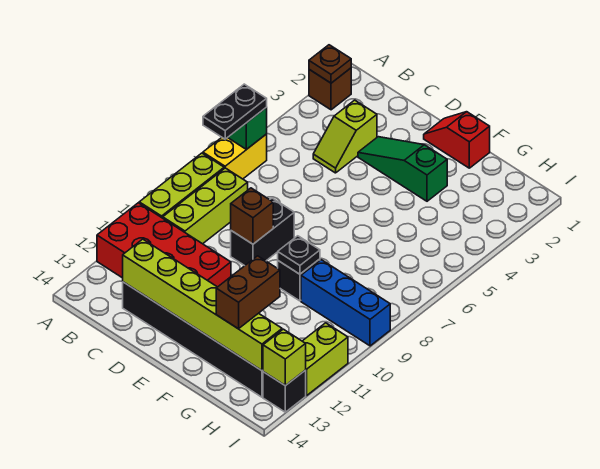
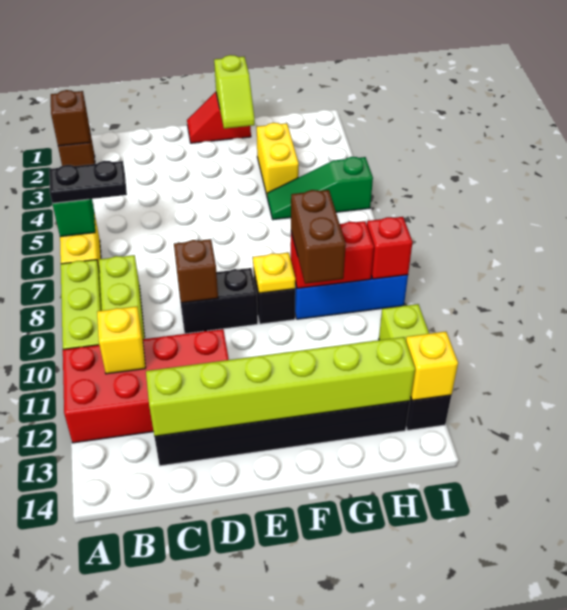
brown plate A2 level 2 -> brown brick A2 level 2
black plate A6:A7 level 3 -> black plate A6:B6 level 3
none -> yellow brick B11 level 2
lime slope C3:C4 level 1 top 3 -> lime slope F1:F2 level 2 top 1
green slope D3:F3 level 1 top F -> green slope G5:I5 level 1 top I
black brick D8:D9 level 1 -> black brick D9:E9 level 1
black plate F9 level 2 -> yellow plate F9 level 2
none -> yellow brick G3:G4 level 1
none -> red brick G9:H9 level 2
brown brick G12:G13 level 3 -> brown brick G9:G10 level 3
none -> red brick I9 level 2
lime brick I13 level 2 -> yellow brick I13 level 2

